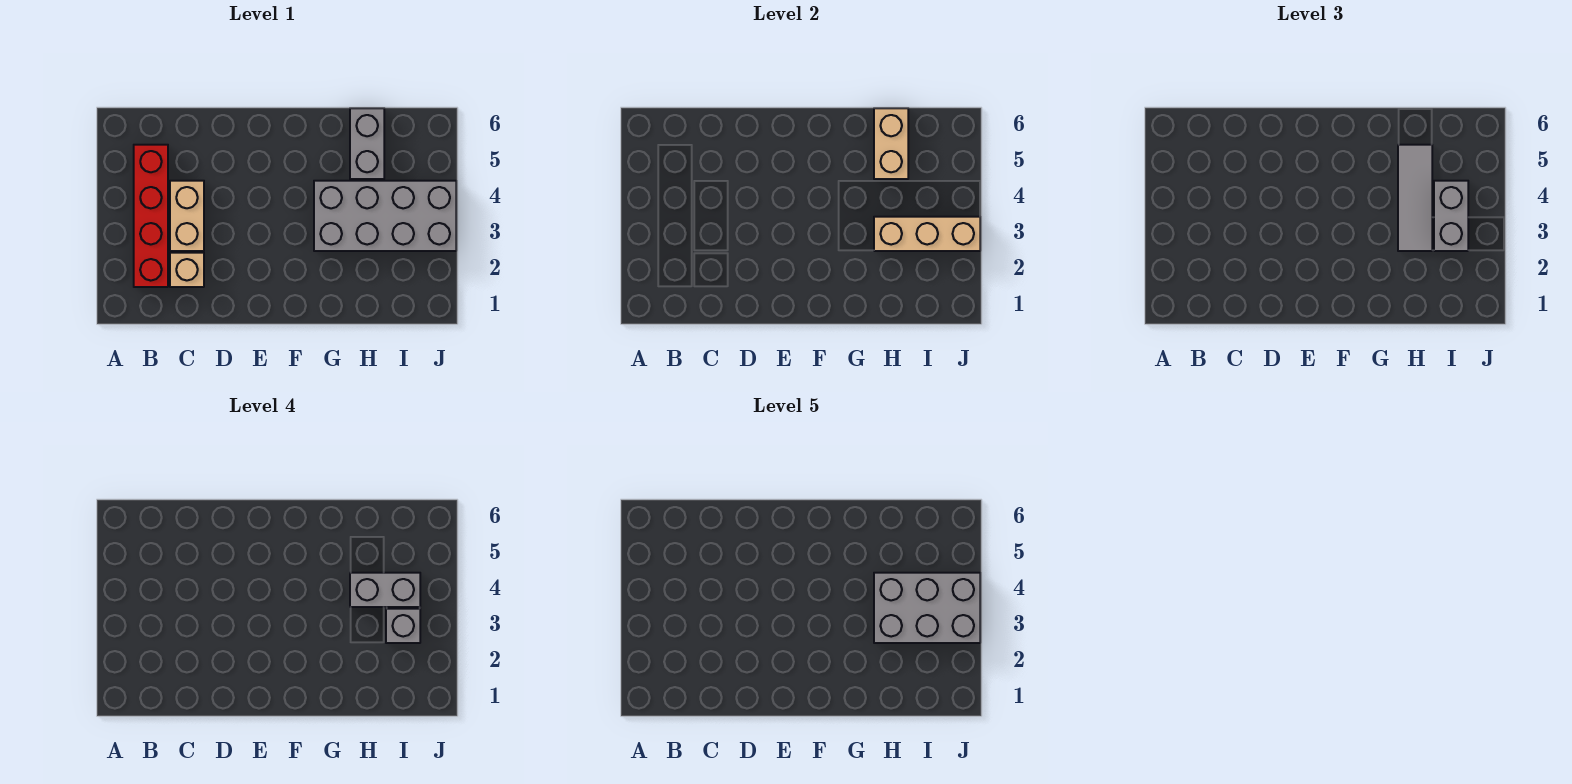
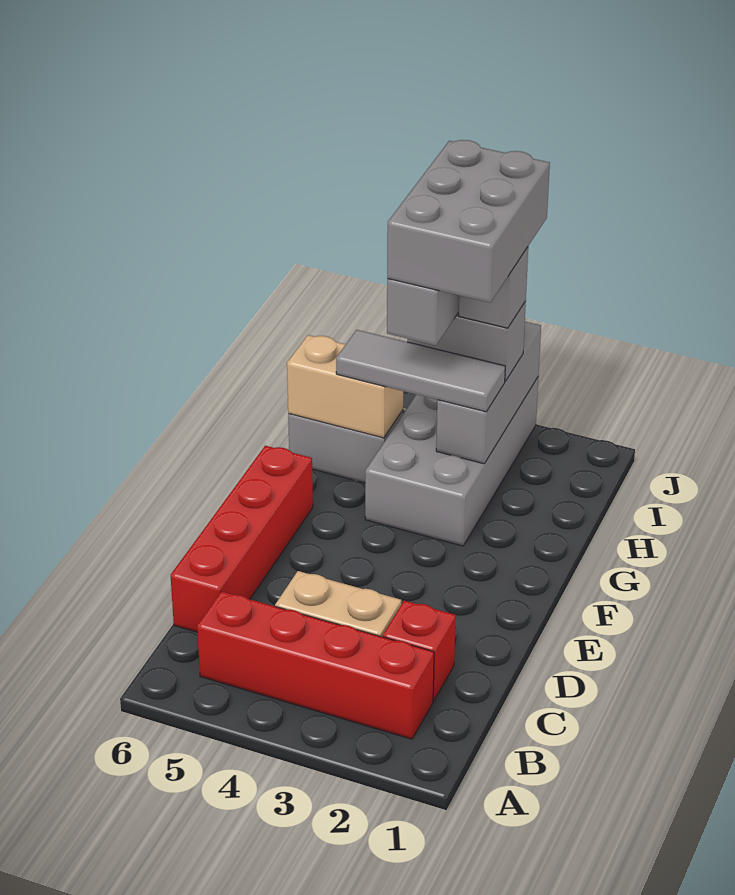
tan brick C2 level 1 -> red brick C2 level 1
none -> red brick C6:F6 level 1
tan brick H3:J3 level 2 -> grey brick H3:J3 level 2

